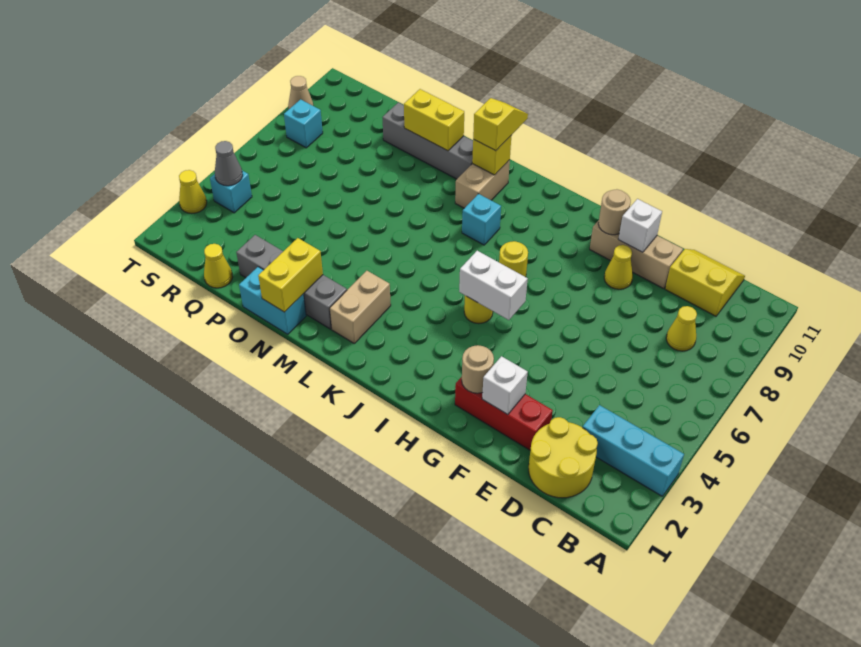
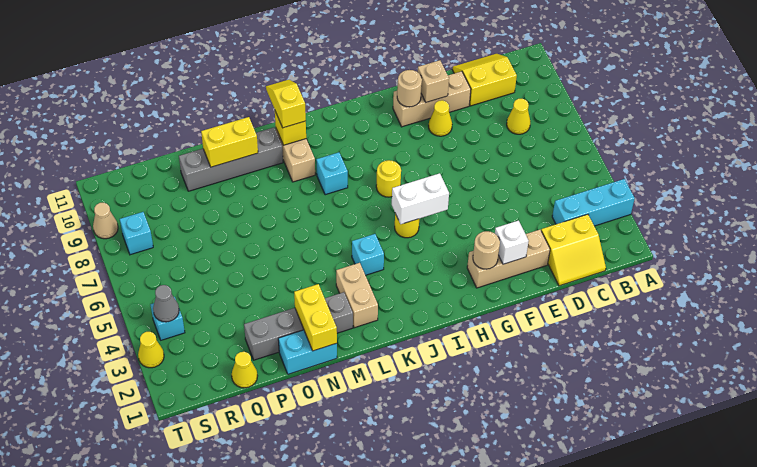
yellow round brick C1:D2 level 1 -> yellow slope C1:D2 level 1 top 2
red brick E2:G2 level 1 -> tan brick E2:G2 level 1
white brick F10 level 2 -> tan brick F10 level 2
none -> cyan brick K4 level 1

